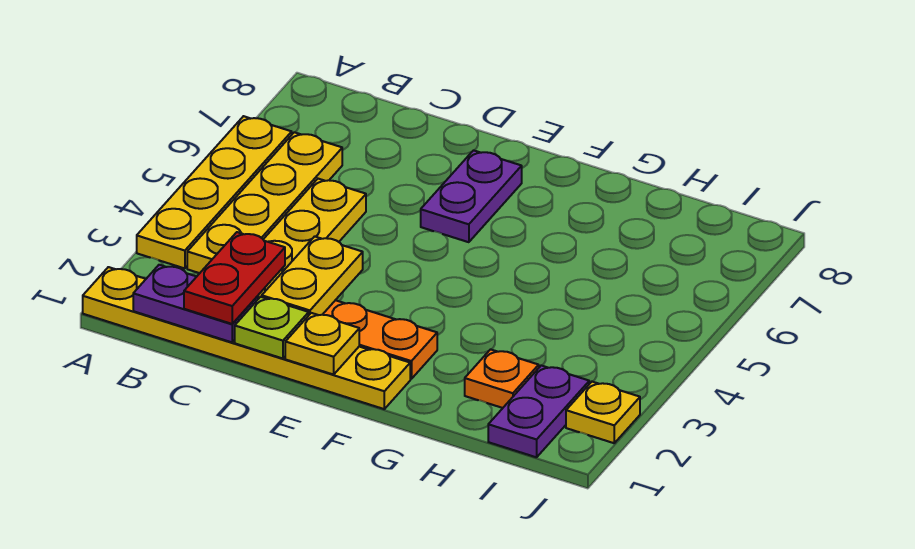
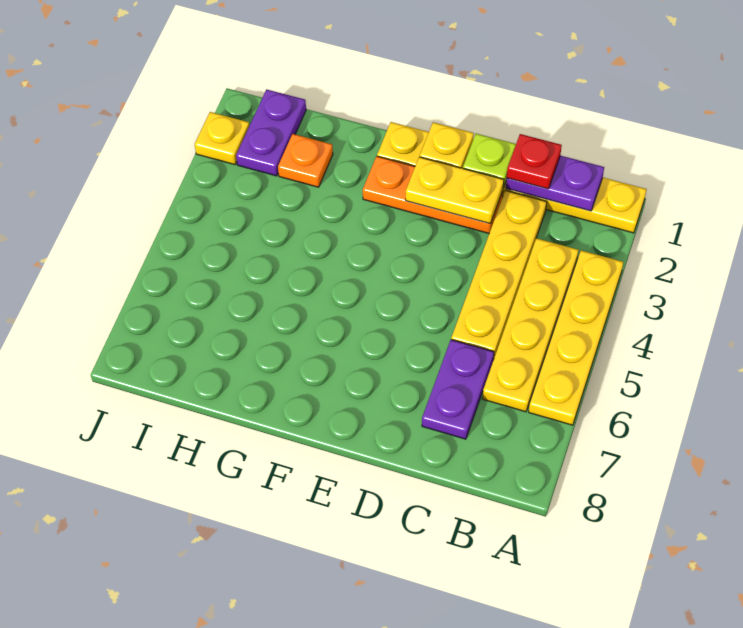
red plate C1:C2 level 3 -> red plate C1 level 3
yellow plate D2:D3 level 2 -> yellow plate D2:E2 level 2
purple plate E6:E7 level 1 -> purple plate C6:C7 level 1

